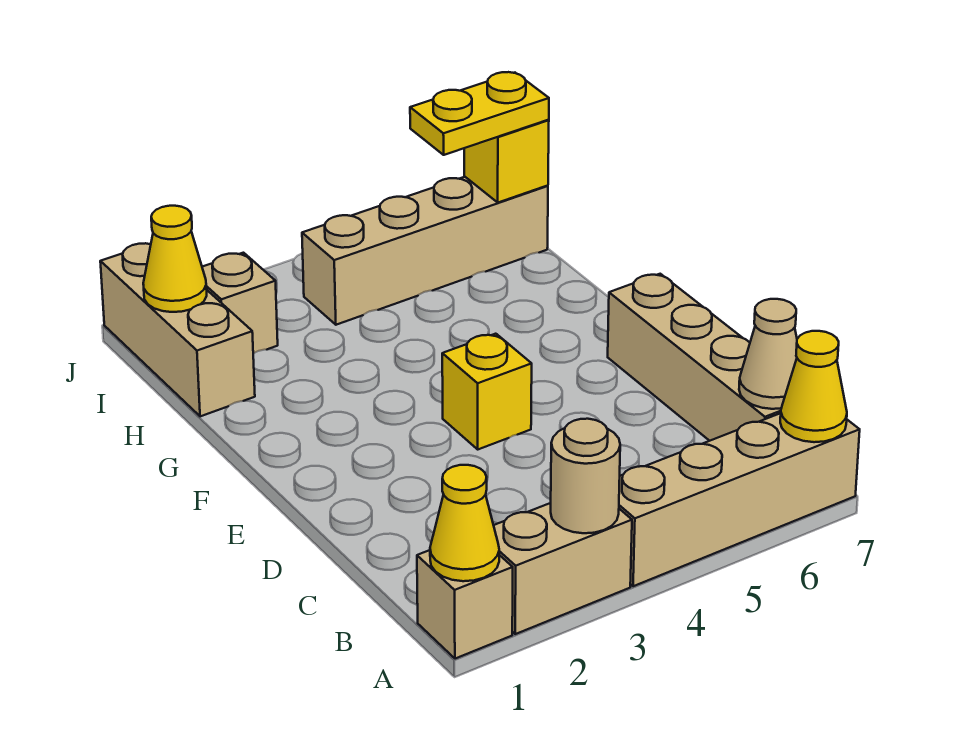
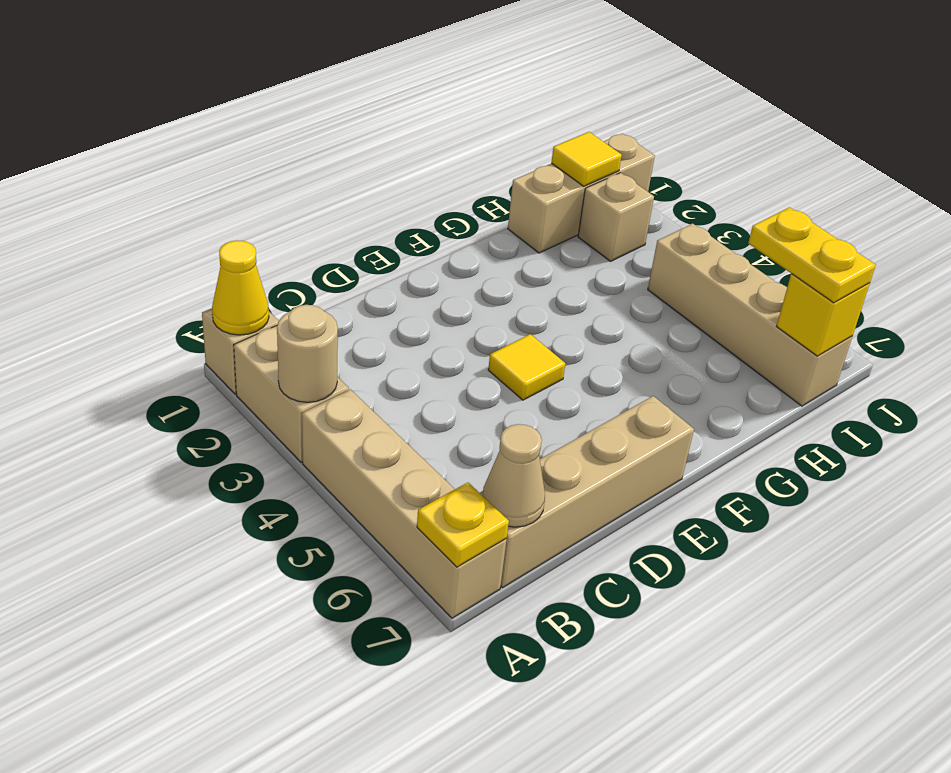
yellow cone A7 level 2 -> yellow plate A7 level 2
yellow brick E4 level 1 -> yellow tile E4 level 1
yellow cone I1 level 2 -> yellow tile I1 level 2

